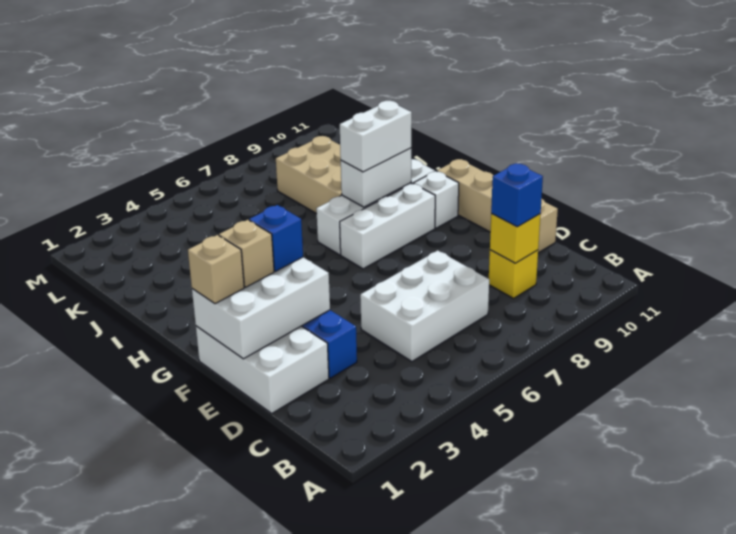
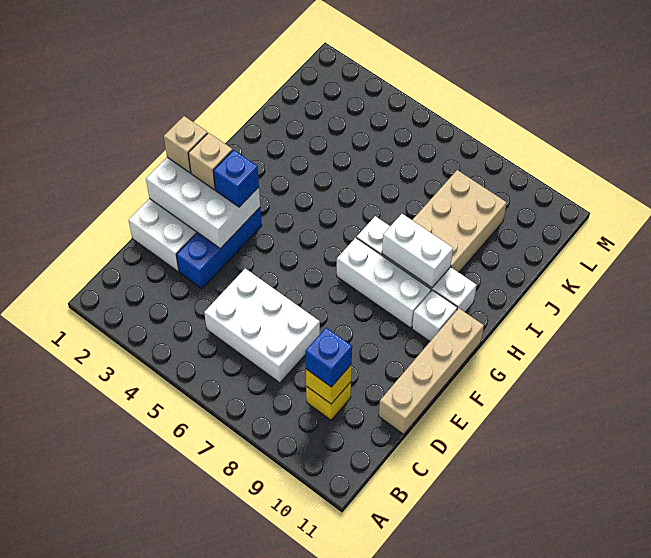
white brick H8:H9 level 3 -> none

